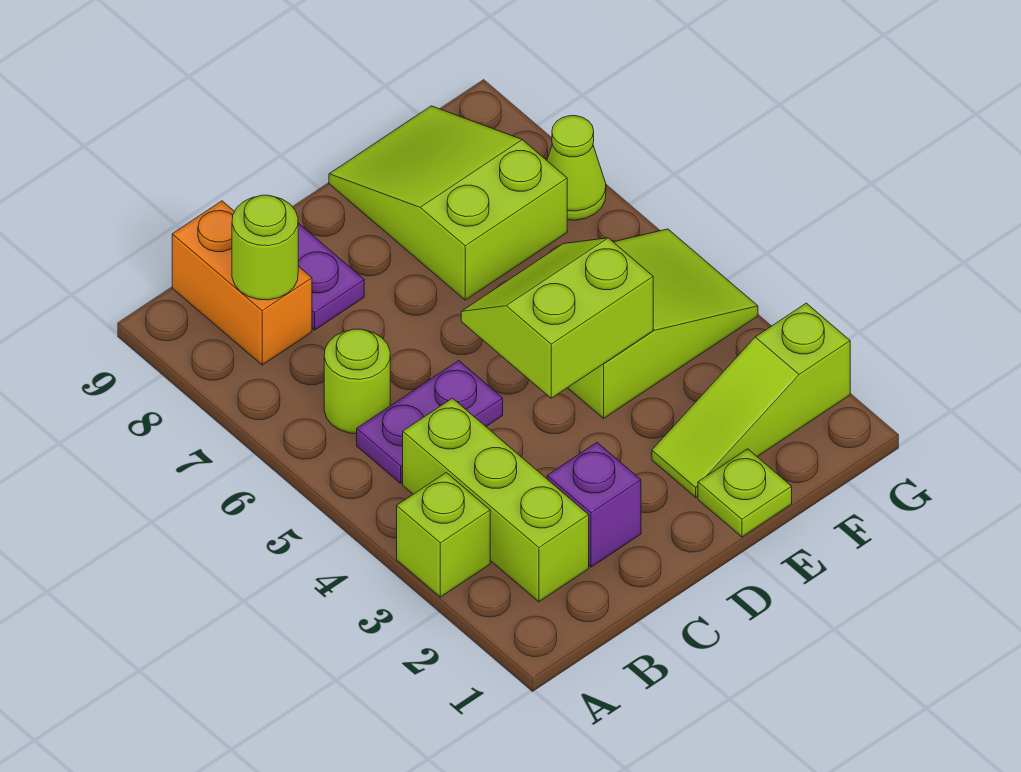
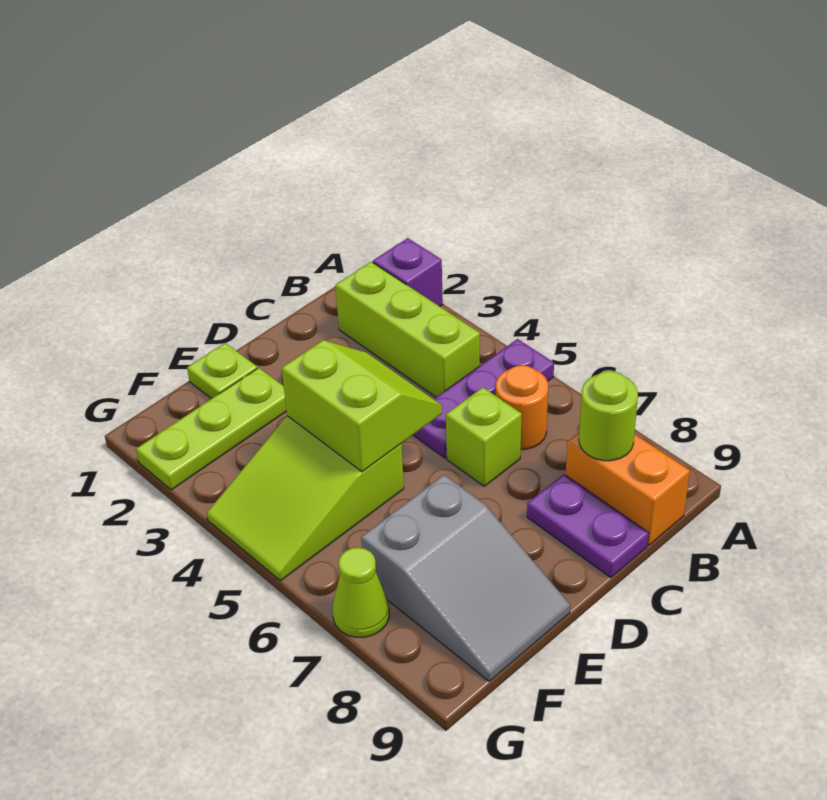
lime brick A3 level 1 -> lime brick C6 level 1
purple plate B5:C5 level 1 -> purple plate A5:C5 level 1
lime round brick B6 level 1 -> orange round brick B6 level 1
purple brick C2 level 1 -> purple brick A2 level 1
lime slope D4:E5 level 2 top 4 -> lime slope D4:E5 level 2 top E
lime slope E2:G2 level 1 top G -> lime plate E2:G2 level 1
lime slope E7:F9 level 1 top 7 -> grey slope E7:F9 level 1 top 7

